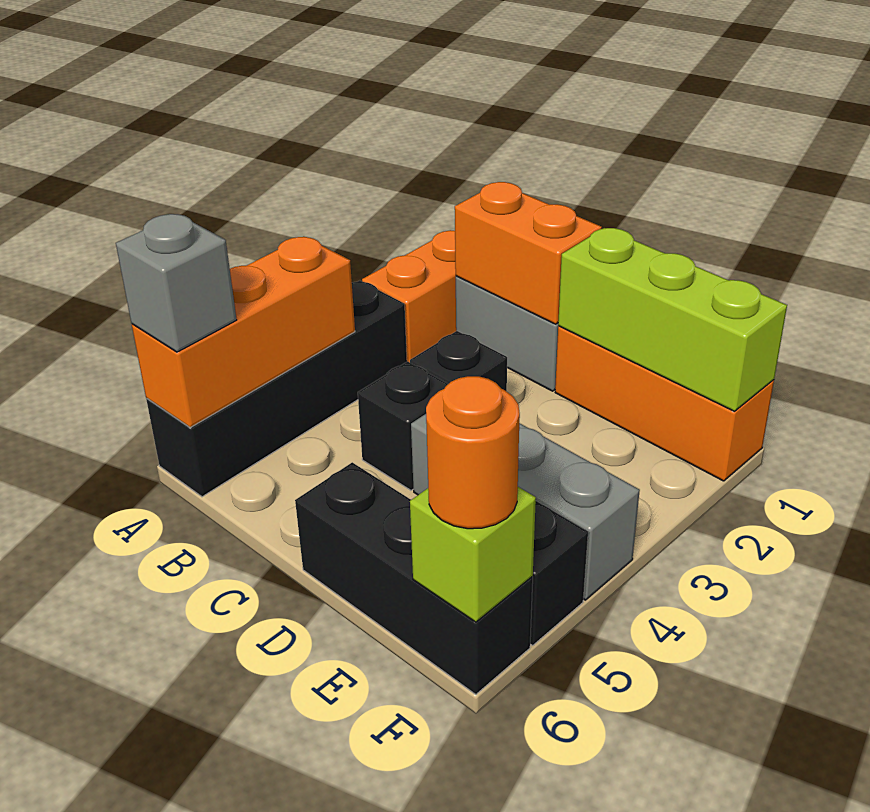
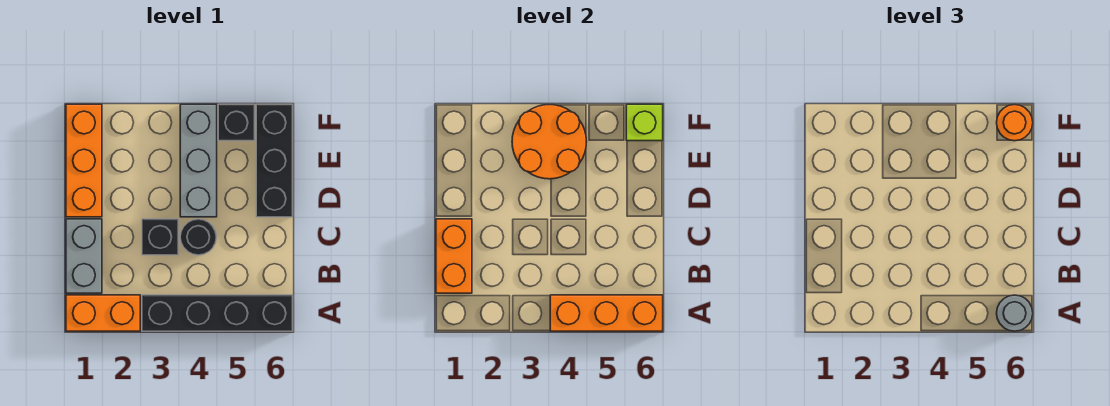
grey brick A6 level 3 -> grey round brick A6 level 3
black brick C4 level 1 -> black round brick C4 level 1
lime brick D1:F1 level 2 -> none
none -> orange round brick E3:F4 level 2

